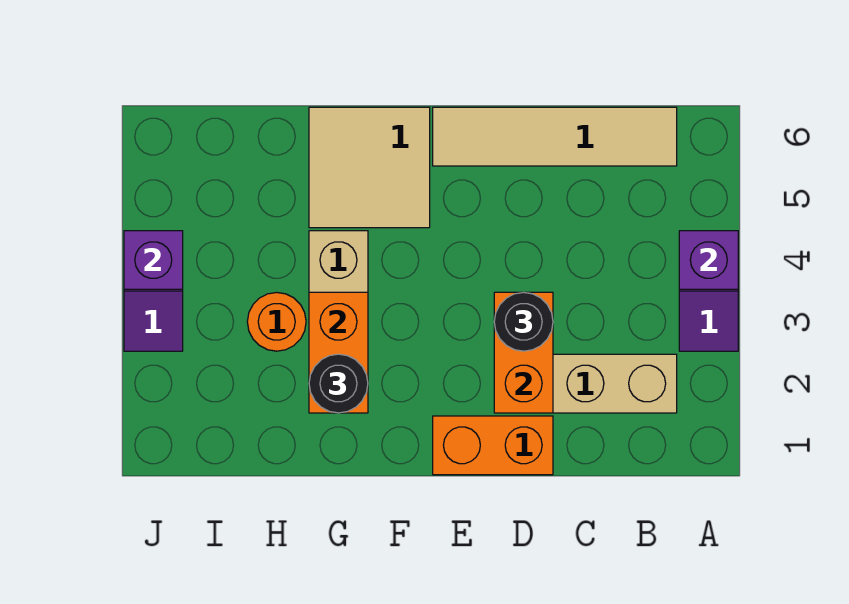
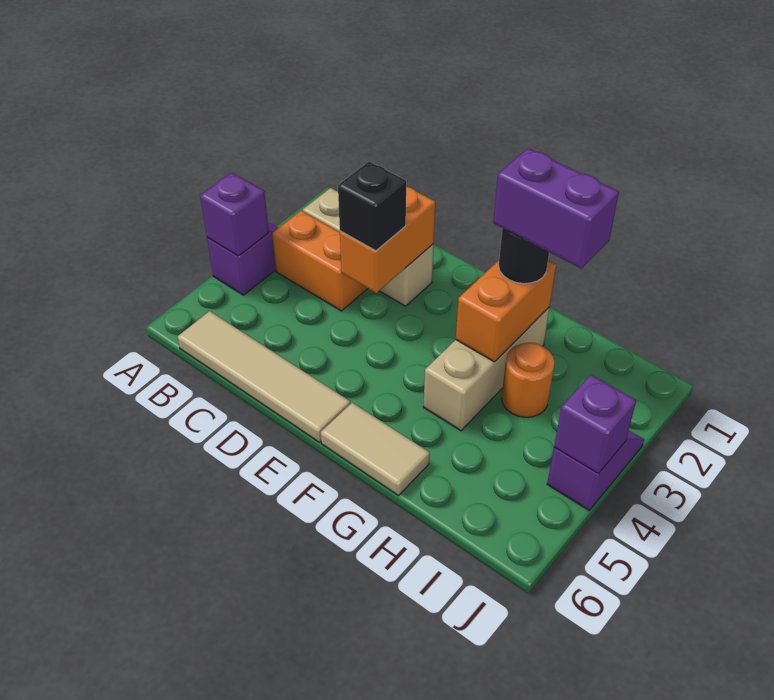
orange brick D1:E1 level 1 -> orange brick B3:C3 level 1
black round brick D3 level 3 -> black brick D3 level 3
tan tile F5:G6 level 1 -> tan tile F6:G6 level 1
none -> purple brick G2:H2 level 4

